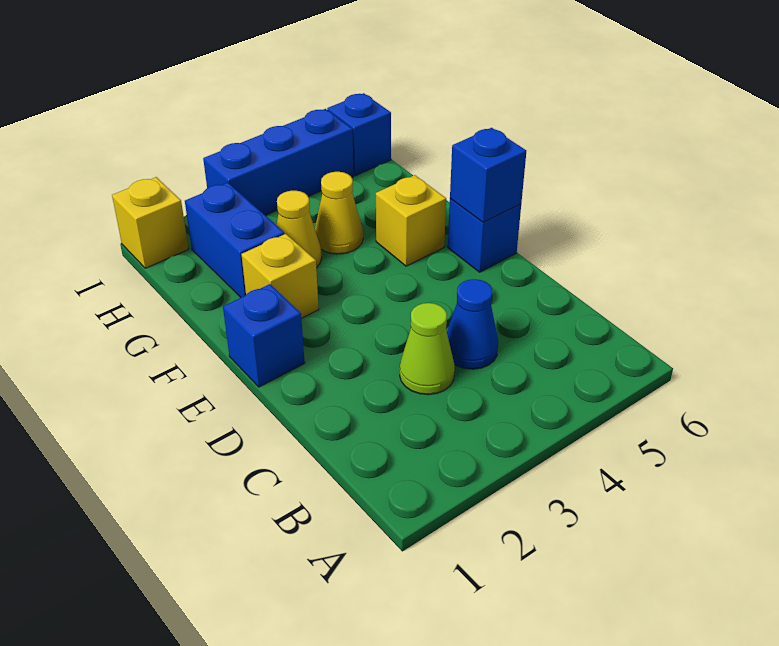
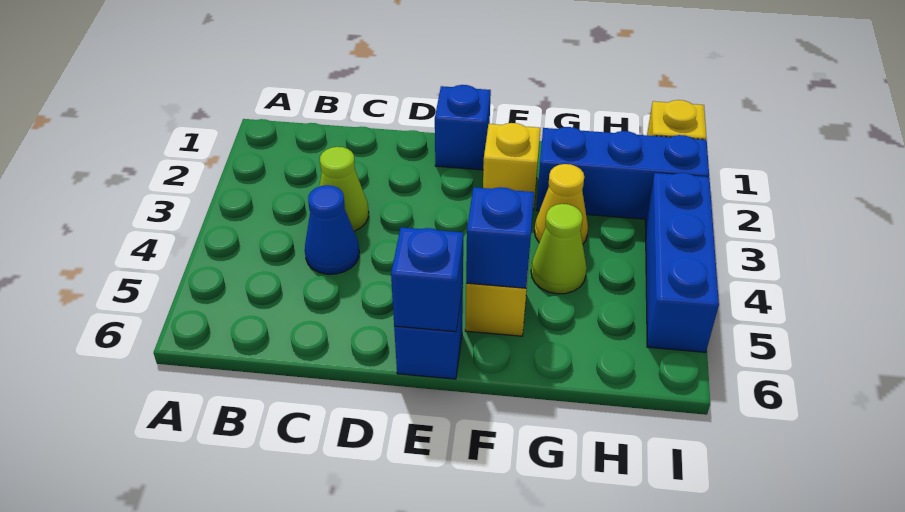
blue brick G2:H2 level 1 -> blue brick G2:I2 level 1
yellow cone G4 level 1 -> lime cone G4 level 1
blue brick I6 level 1 -> blue brick F5 level 2

